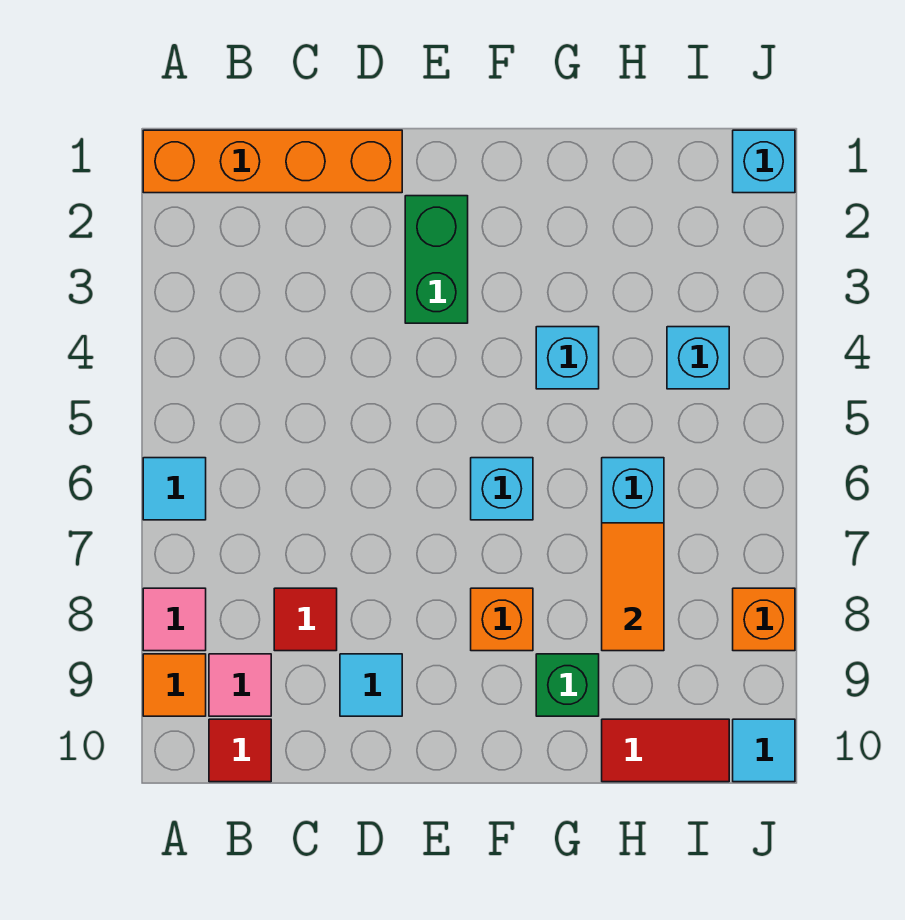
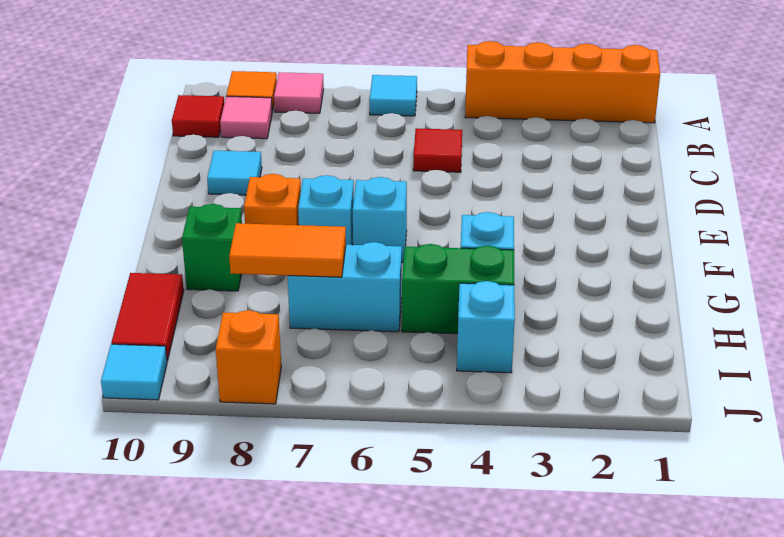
orange brick A1:D1 level 1 -> orange brick A1:A4 level 1
red tile C8 level 1 -> red tile C5 level 1
green brick E2:E3 level 1 -> green brick H4:H5 level 1
cyan brick J1 level 1 -> cyan brick F7 level 1

